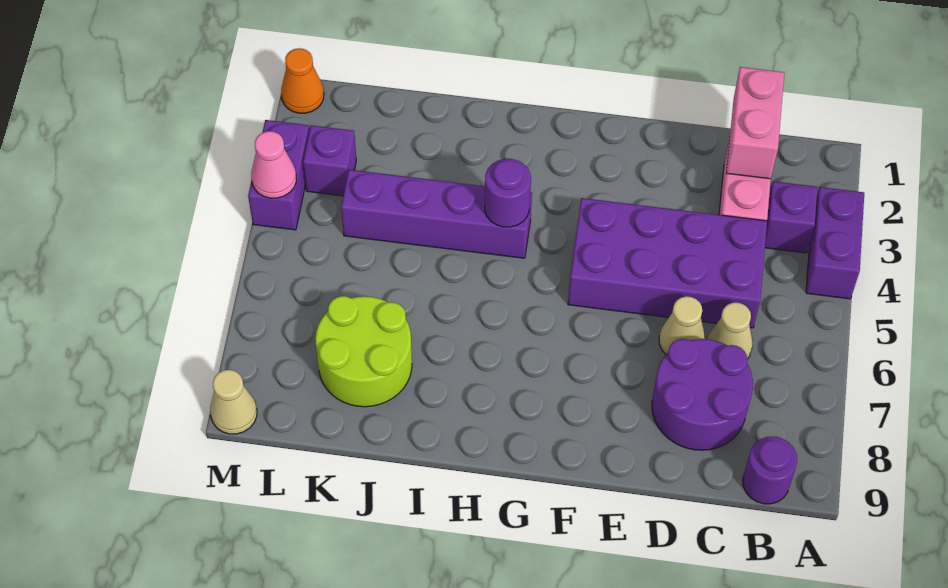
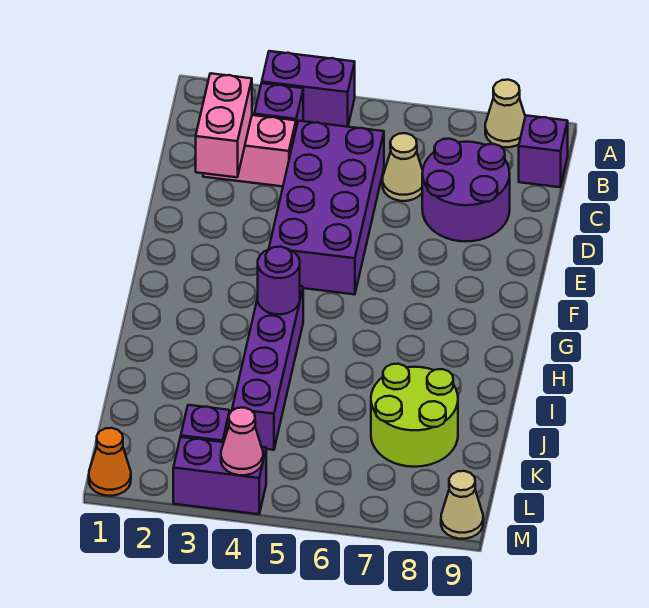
purple round brick B9 level 1 -> purple brick B9 level 1
pink brick C1:C2 level 2 -> pink brick C2:D2 level 2
tan cone D6 level 1 -> tan cone A8 level 1

